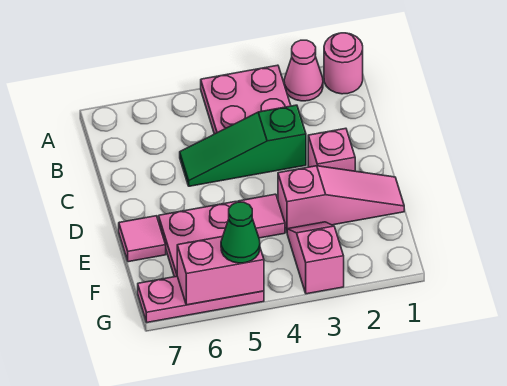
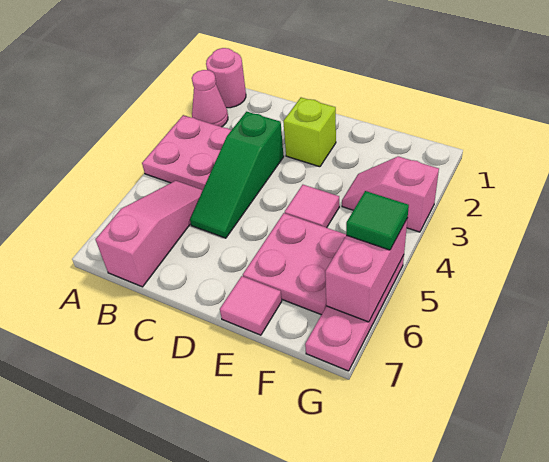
pink brick D2 level 1 -> lime brick D2 level 1
pink slope E1:E3 level 1 top 3 -> pink slope B5:B7 level 1 top 7
green cone G5 level 3 -> green tile G5 level 3

